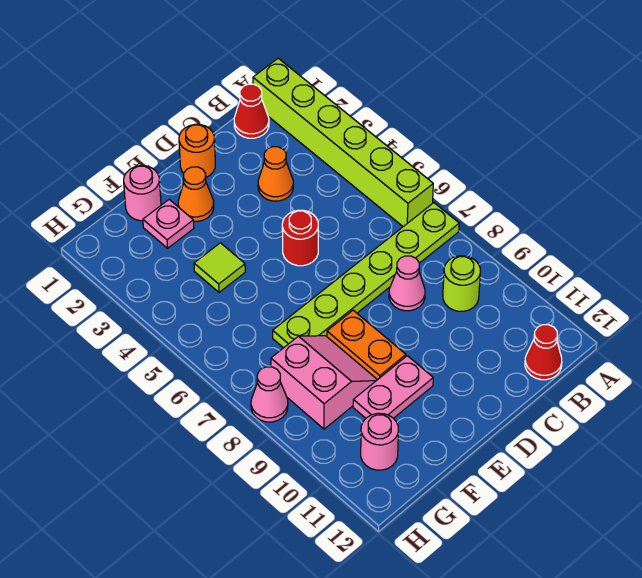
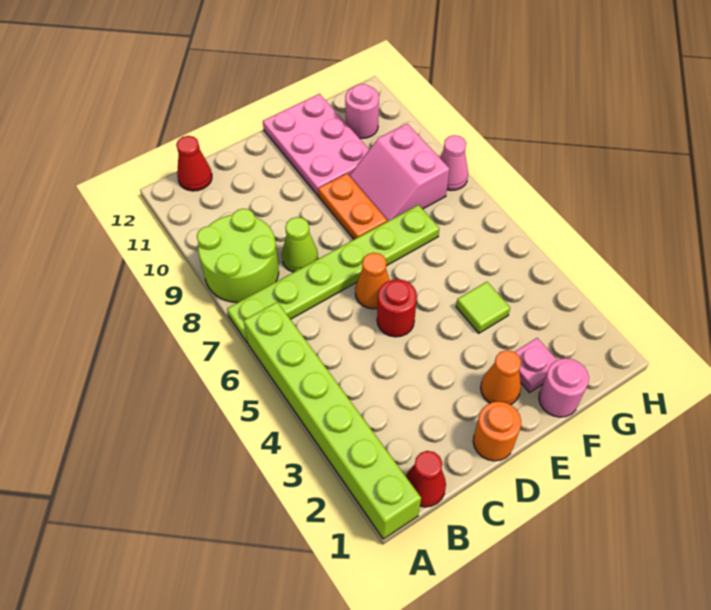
lime round brick B9 level 1 -> lime round brick A8:B9 level 1
orange cone C3 level 1 -> orange cone D6 level 1
pink cone C8 level 1 -> lime cone C8 level 1
pink plate E10:F10 level 1 -> pink plate E10:F12 level 1

